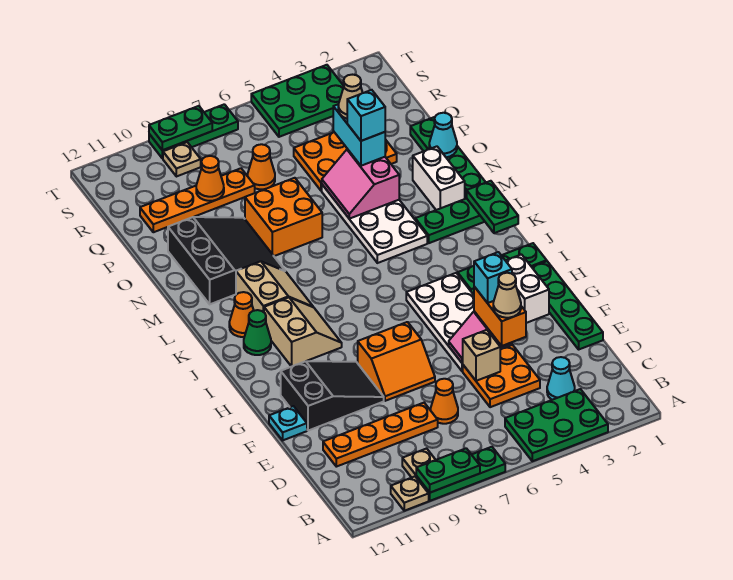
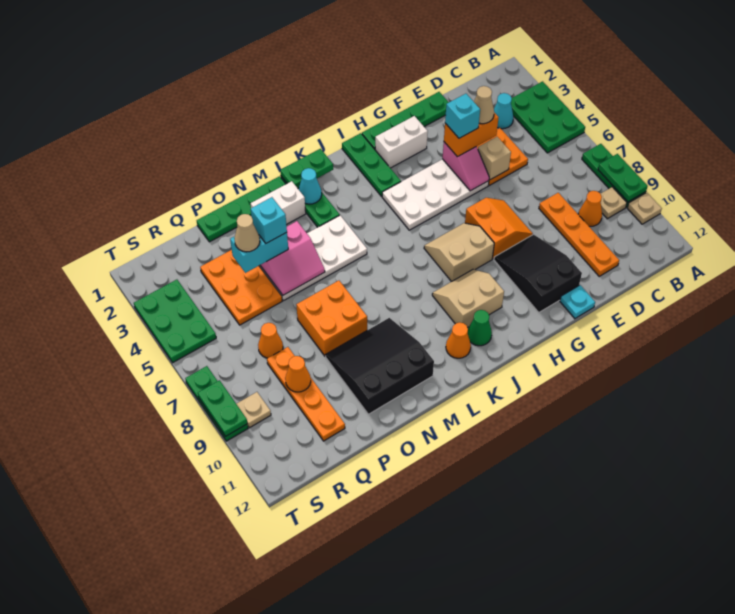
orange cone D7 level 1 -> orange cone C9 level 1
tan slope K9:L10 level 1 top 10 -> tan slope H7:I8 level 1 top 8
cyan cone O1 level 2 -> cyan cone L2 level 2

